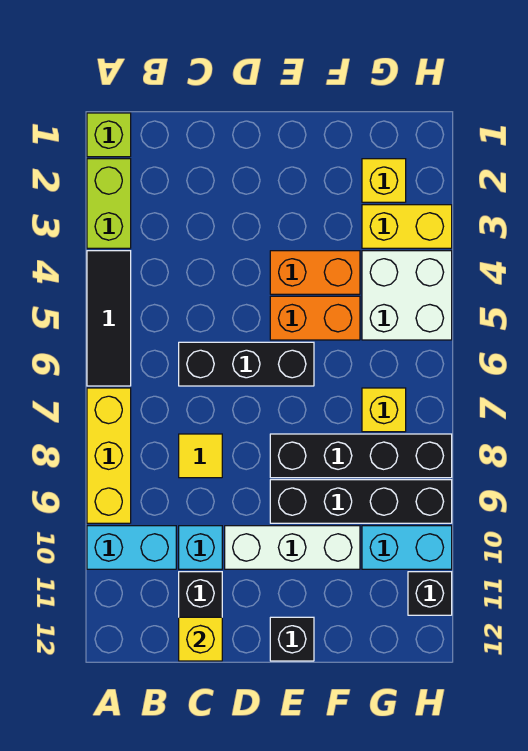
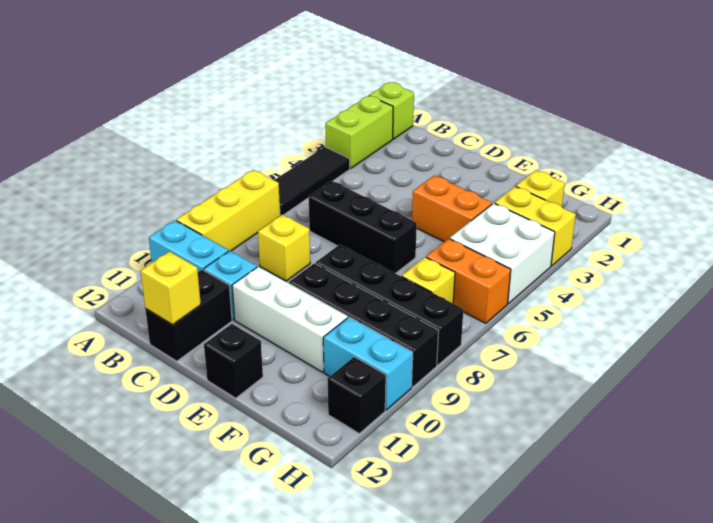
yellow tile C8 level 1 -> yellow brick C8 level 1
orange brick E5:F5 level 1 -> orange brick G6:H6 level 1

